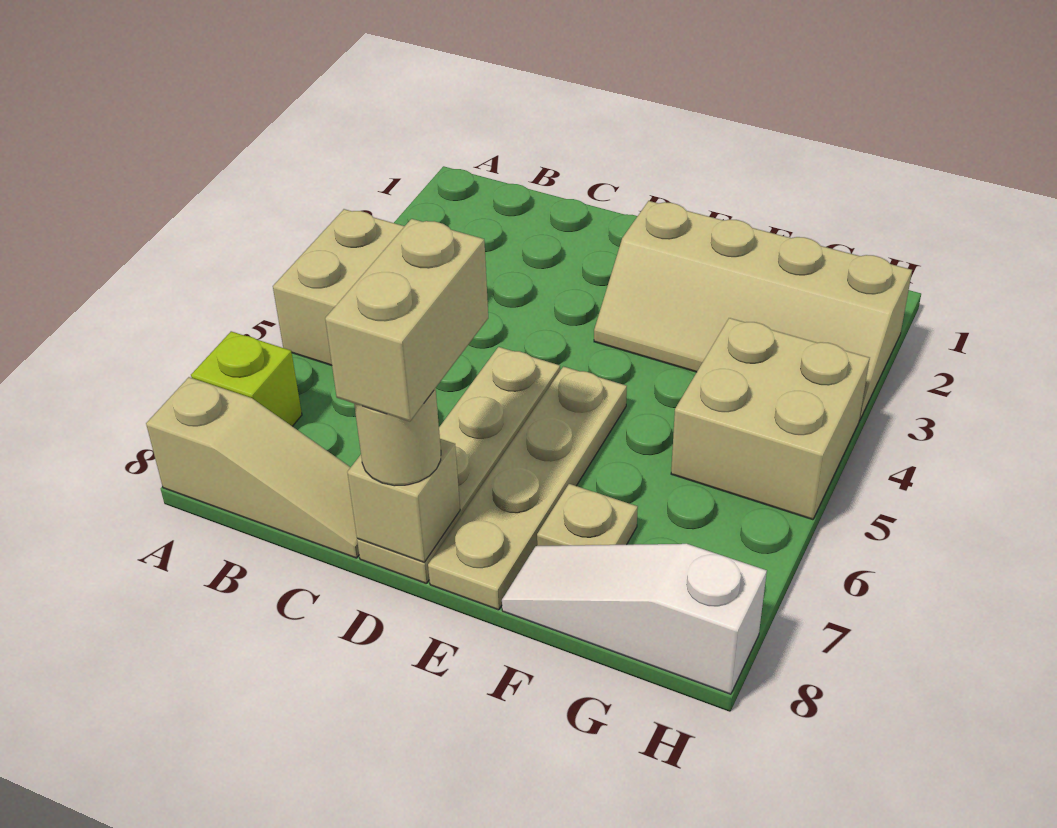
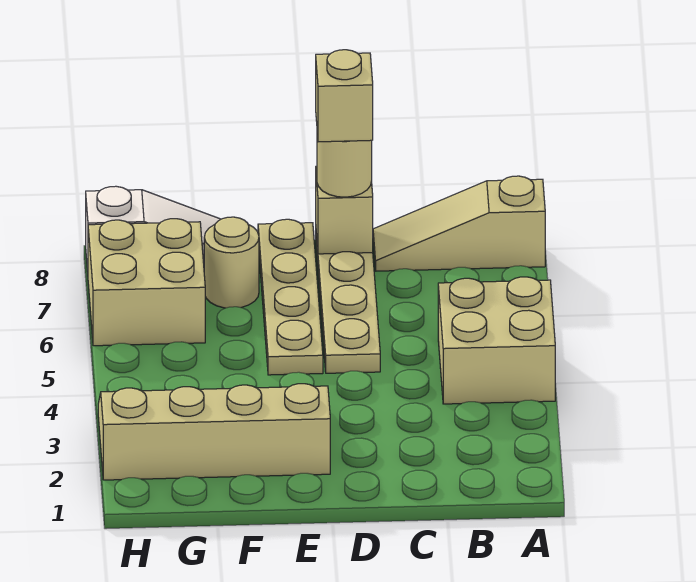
lime brick A7 level 1 -> none
tan brick D7:D8 level 4 -> tan brick D8 level 4
tan plate F7 level 1 -> tan round brick F7 level 1
tan brick G4:H5 level 1 -> tan brick G6:H7 level 1

